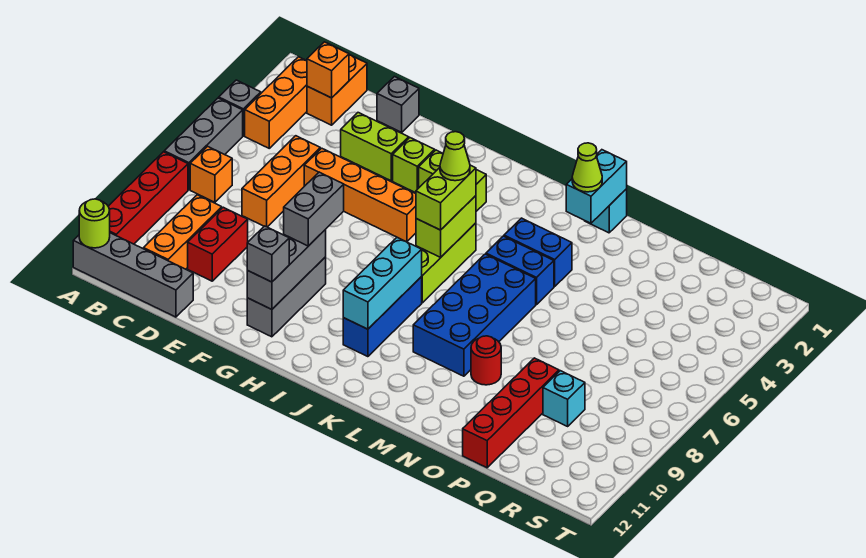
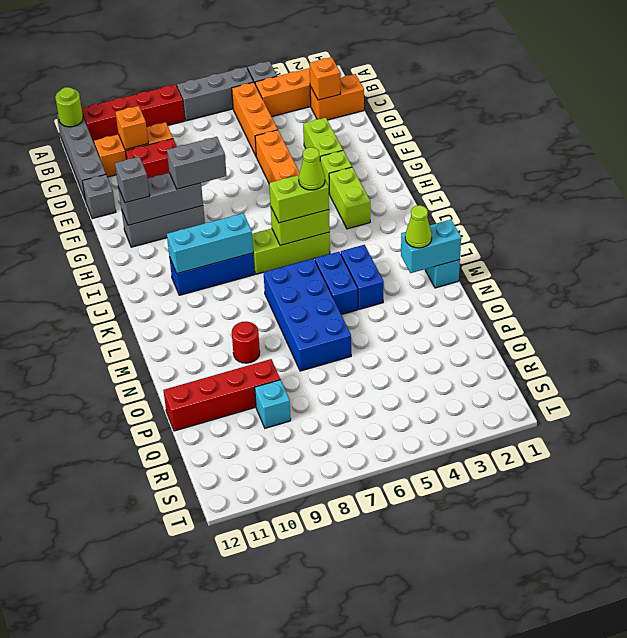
orange brick B7 level 1 -> orange brick C10 level 2
orange brick D5:D7 level 1 -> orange brick B5:D5 level 1
grey brick E1 level 1 -> grey brick E12 level 1
blue brick L6:M9 level 1 -> blue brick L6:O7 level 1

